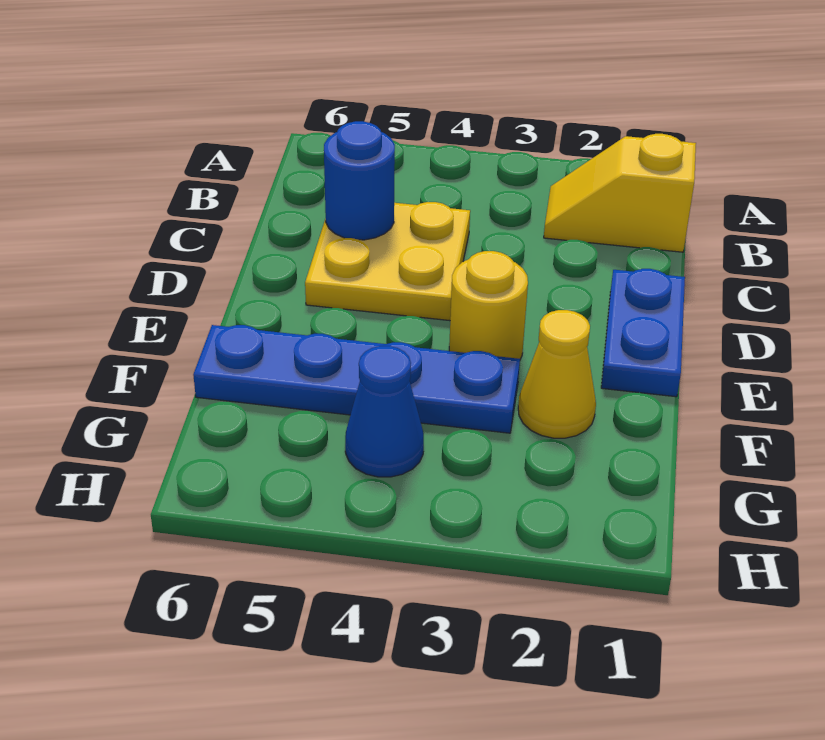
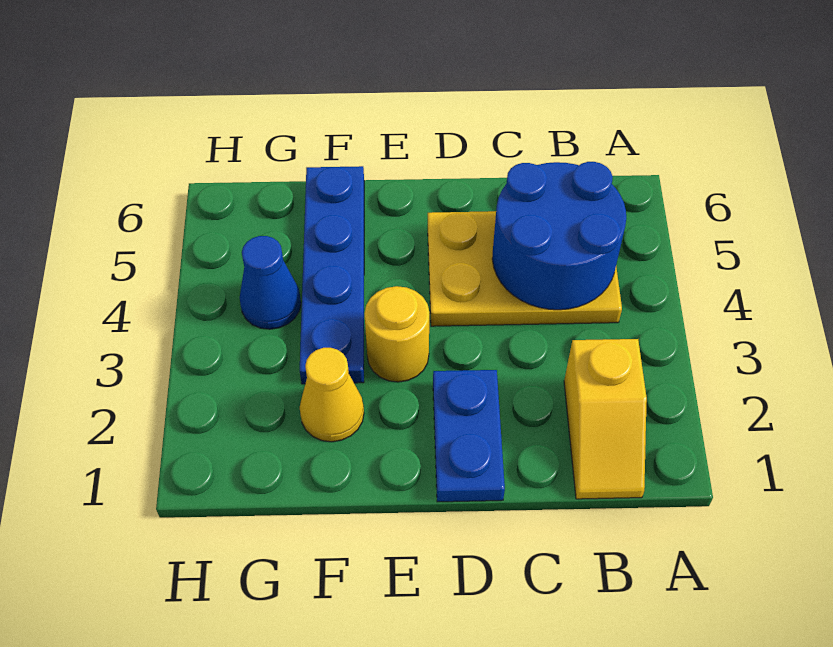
yellow slope B1:B2 level 1 top 1 -> yellow slope B1:B2 level 1 top 2
yellow plate C4:D5 level 1 -> yellow plate B4:D5 level 1
blue round brick C5 level 2 -> blue round brick B4:C5 level 2
blue plate D1:E1 level 1 -> blue plate D1:D2 level 1

